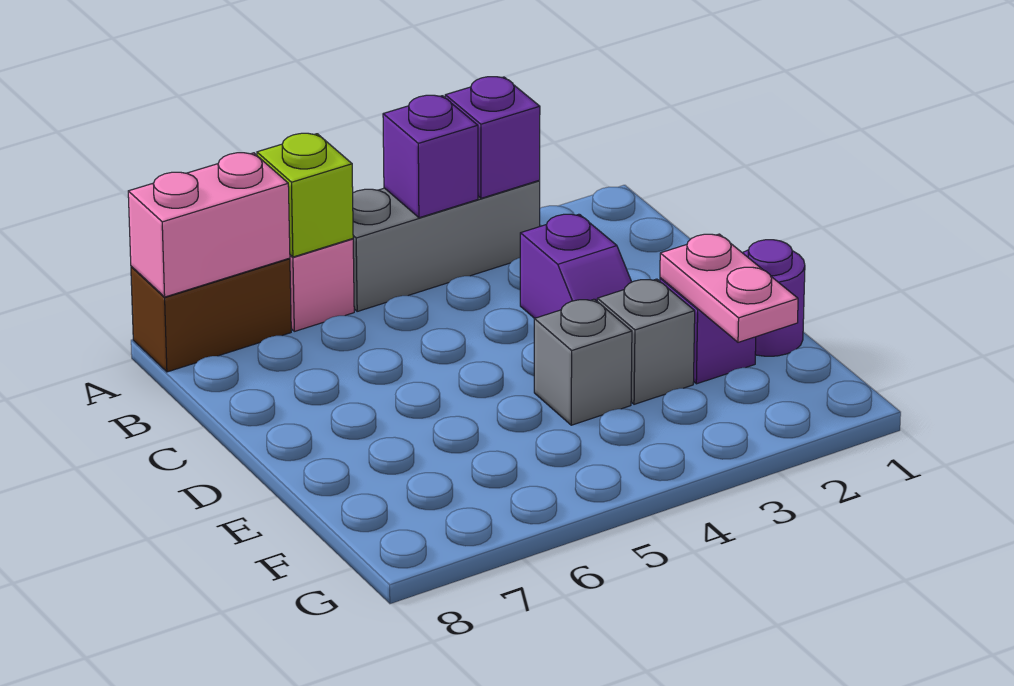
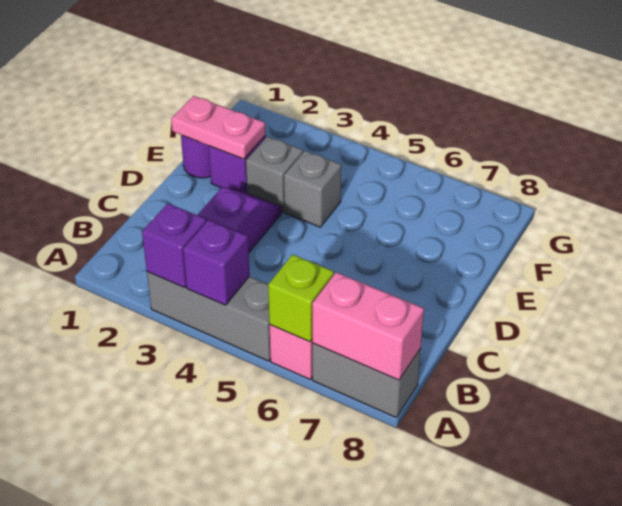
brown brick A7:A8 level 1 -> grey brick A7:A8 level 1
pink plate E2:F2 level 2 -> pink plate E1:E2 level 2

